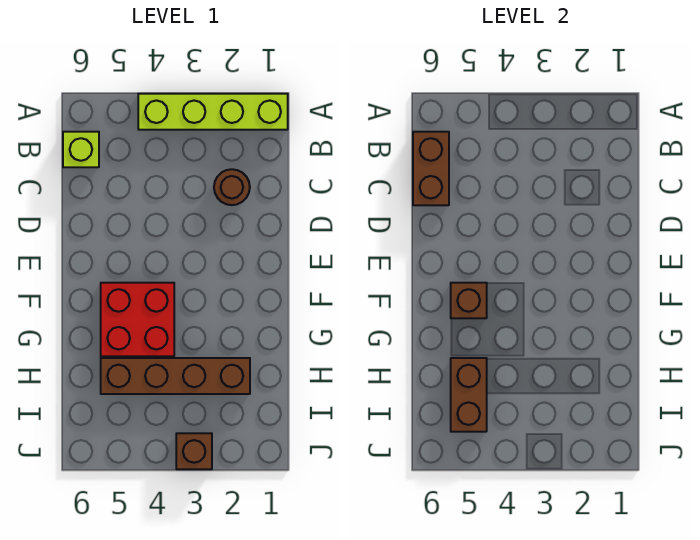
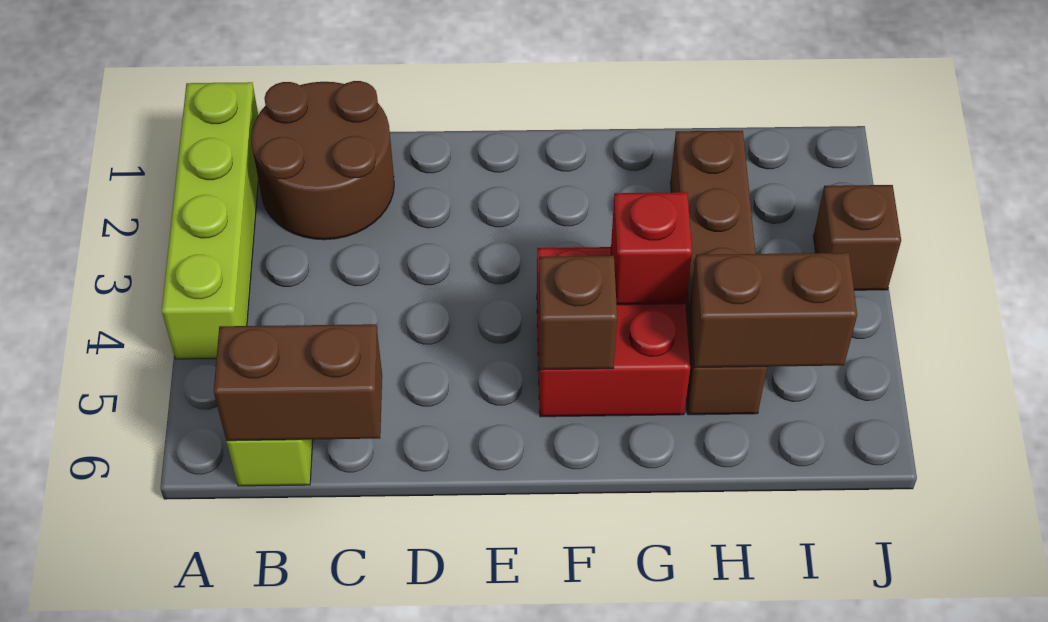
brown round brick C2 level 1 -> brown round brick B1:C2 level 1
none -> red brick G4 level 2

